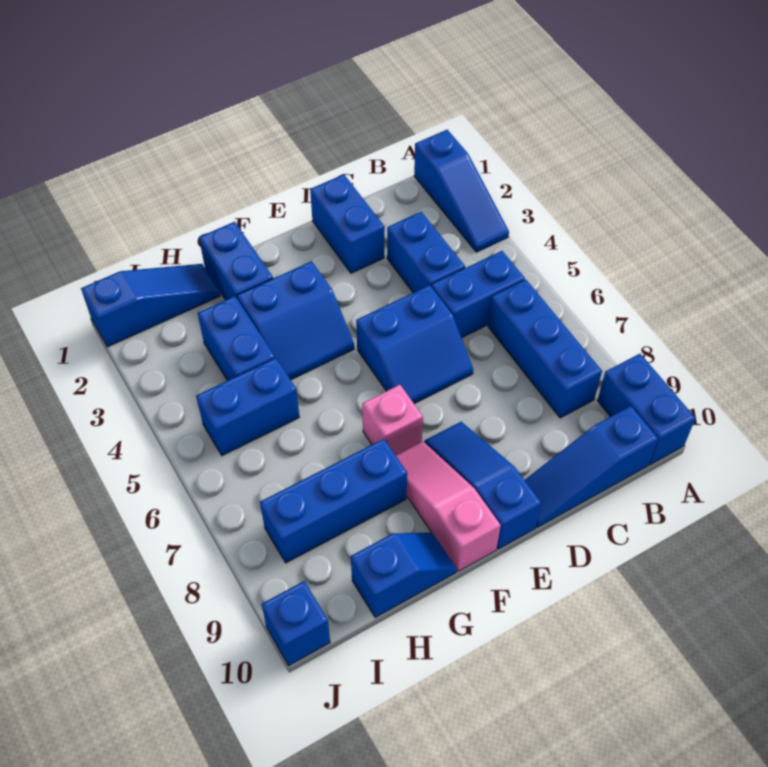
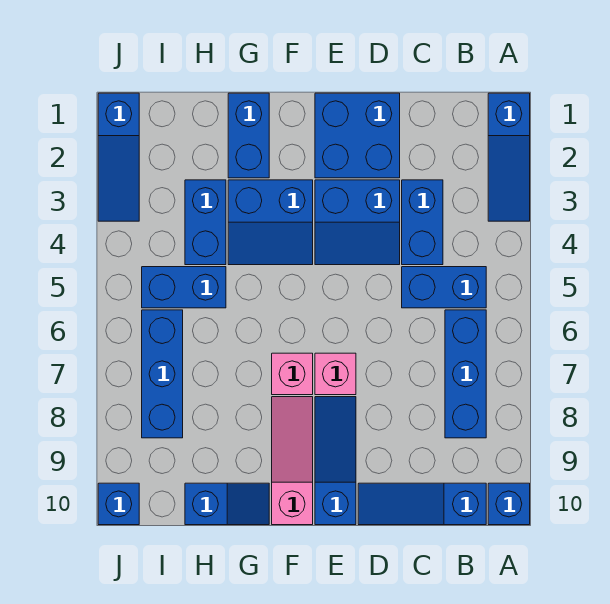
blue brick A9:A10 level 1 -> blue brick A10 level 1
blue brick D1:D2 level 1 -> blue brick D1:E2 level 1
blue slope D5:E6 level 1 top 5 -> blue slope D3:E4 level 1 top 3
none -> pink brick E7 level 1
blue brick G8:I8 level 1 -> blue brick I6:I8 level 1
blue slope H1:J1 level 1 top J -> blue slope J1:J3 level 1 top 1

